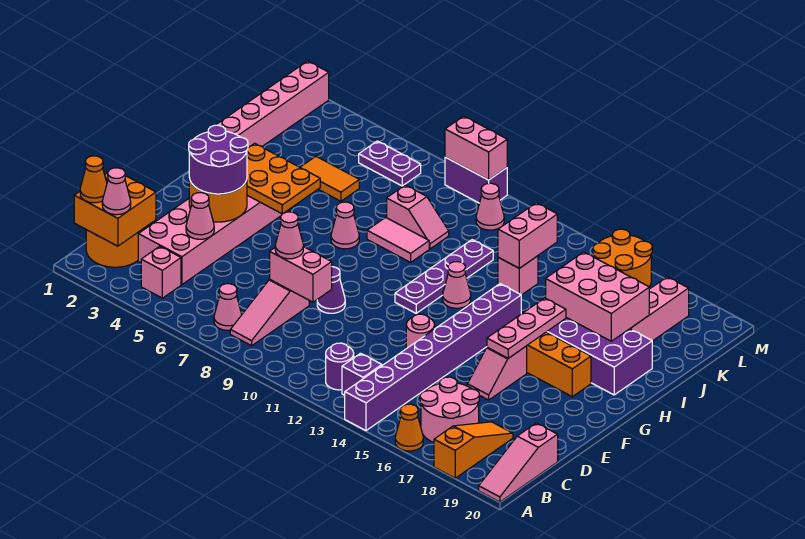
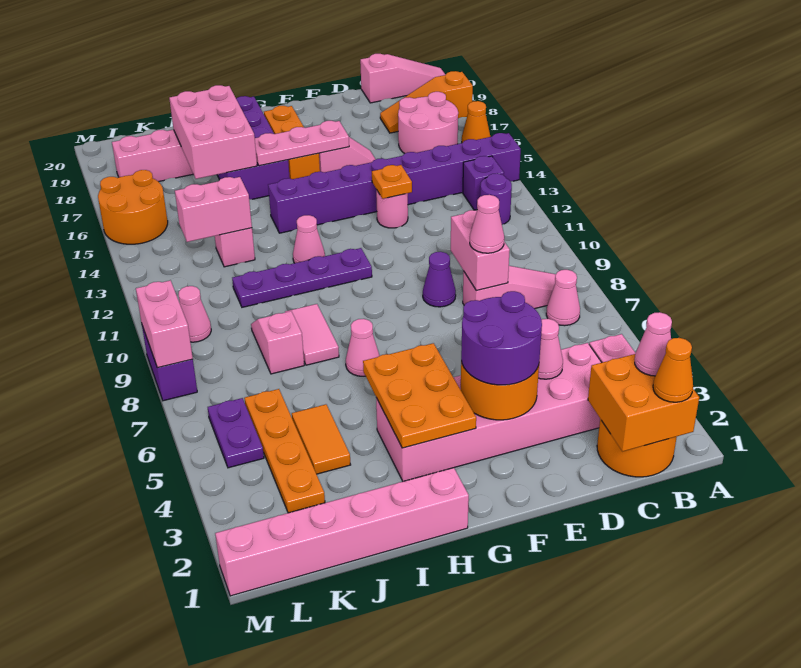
none -> orange plate E13 level 2
none -> orange plate K3:K6 level 1

